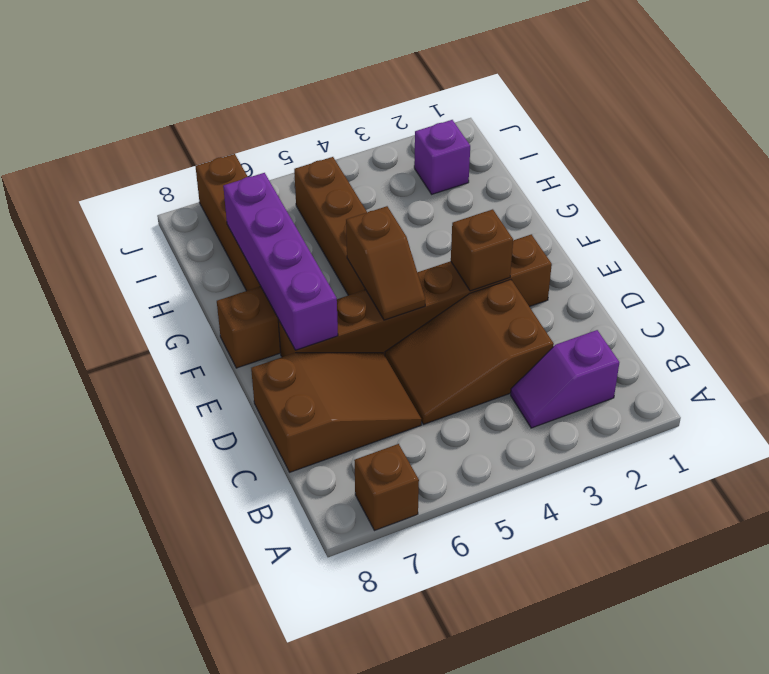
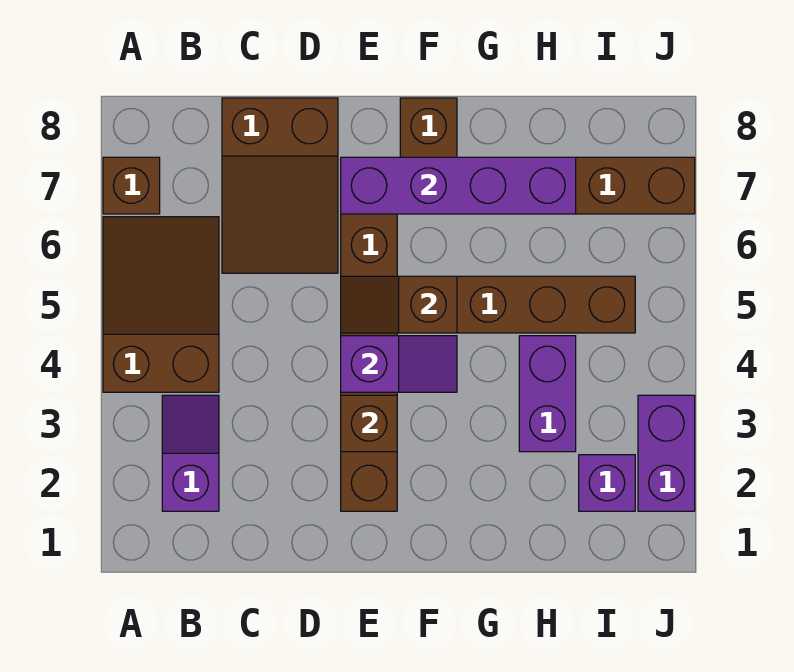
brown slope C3:D5 level 1 top 3 -> brown slope A4:B6 level 1 top 4
none -> purple slope E4:F4 level 2 top E
none -> purple brick H3:H4 level 1
none -> purple brick J2:J3 level 1

